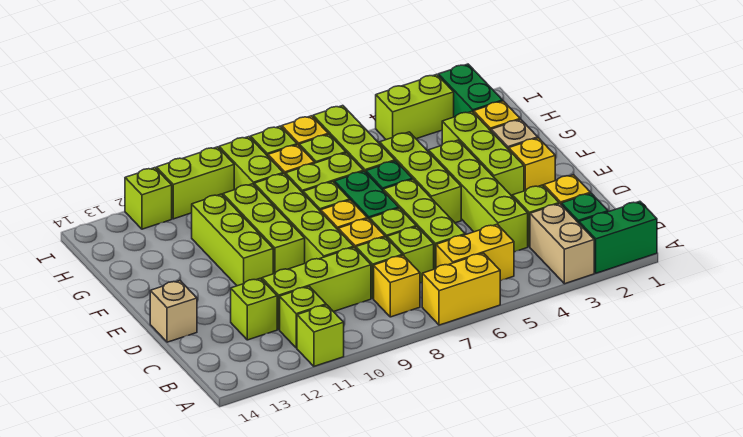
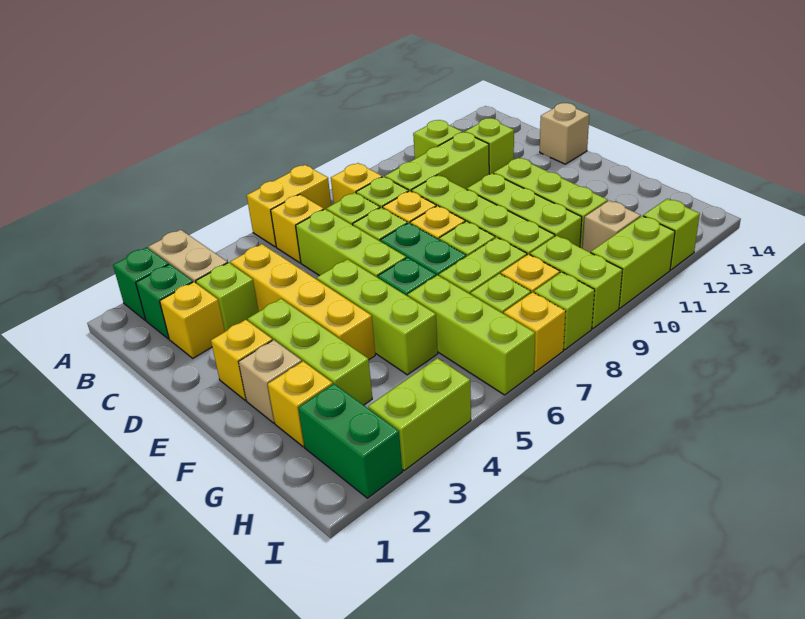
green brick A1:A2 level 1 -> green brick A2 level 1
lime brick A11 level 1 -> none
yellow brick B5:B6 level 1 -> yellow brick B6 level 1
lime brick C4:F4 level 1 -> yellow brick C4:F4 level 1
none -> tan brick H11 level 1

